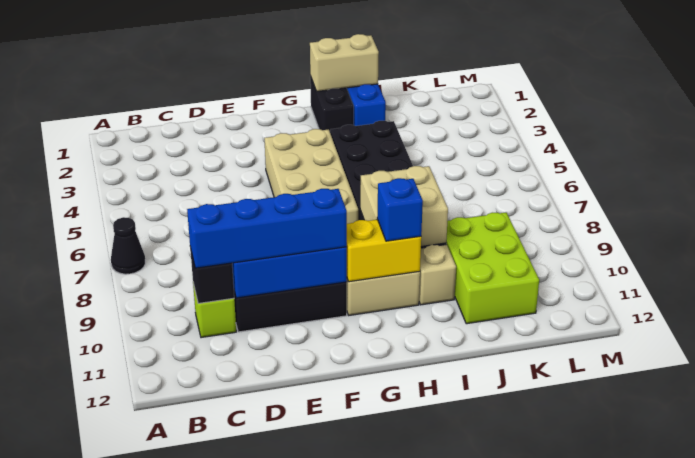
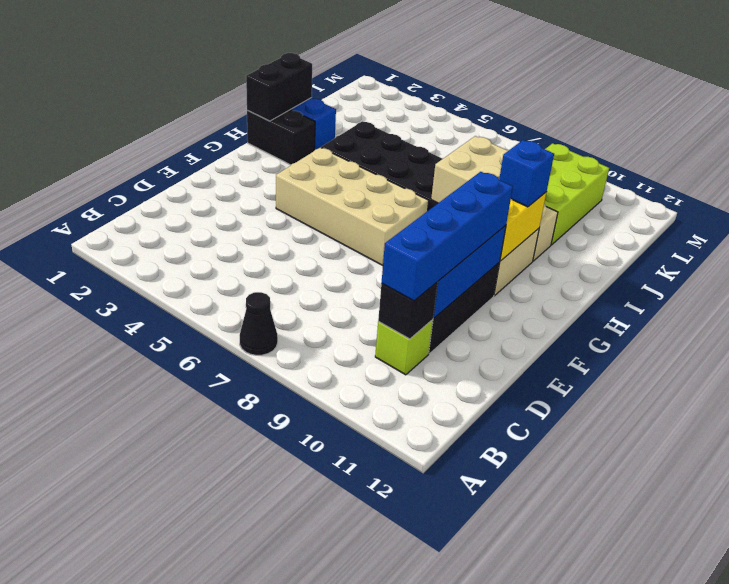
tan brick H1:I1 level 2 -> black brick H1:I1 level 2
lime brick J9:K11 level 1 -> lime brick J9:L10 level 1

